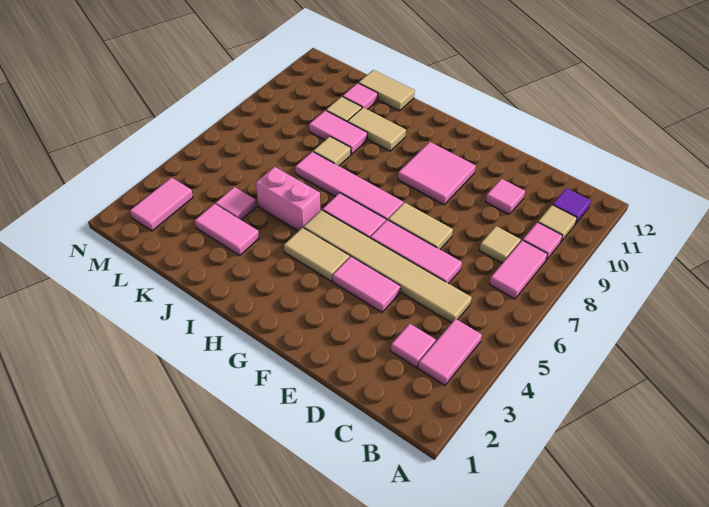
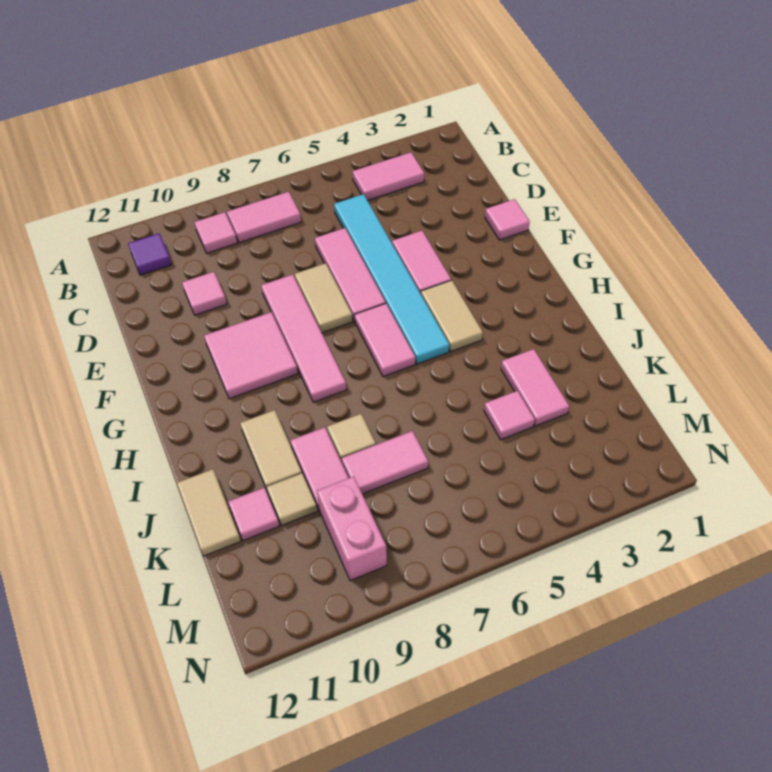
tan tile B10 level 1 -> none
pink tile C3 level 1 -> pink tile E1 level 1
tan tile C5:H5 level 1 -> cyan tile C5:H5 level 1
tan tile C8 level 1 -> none
pink tile G7:J7 level 1 -> pink tile E8:H8 level 1
pink brick I5:J5 level 1 -> pink brick L9:M9 level 1
pink tile M2:M3 level 1 -> pink tile K7:K8 level 1

